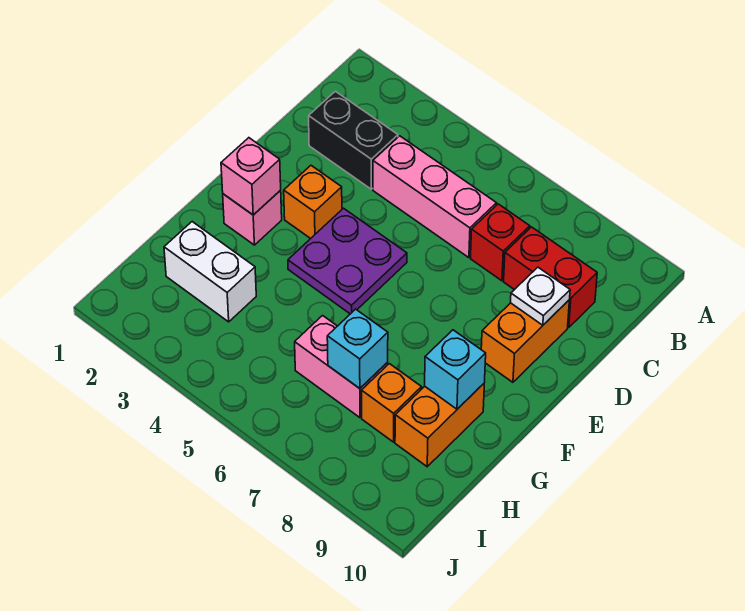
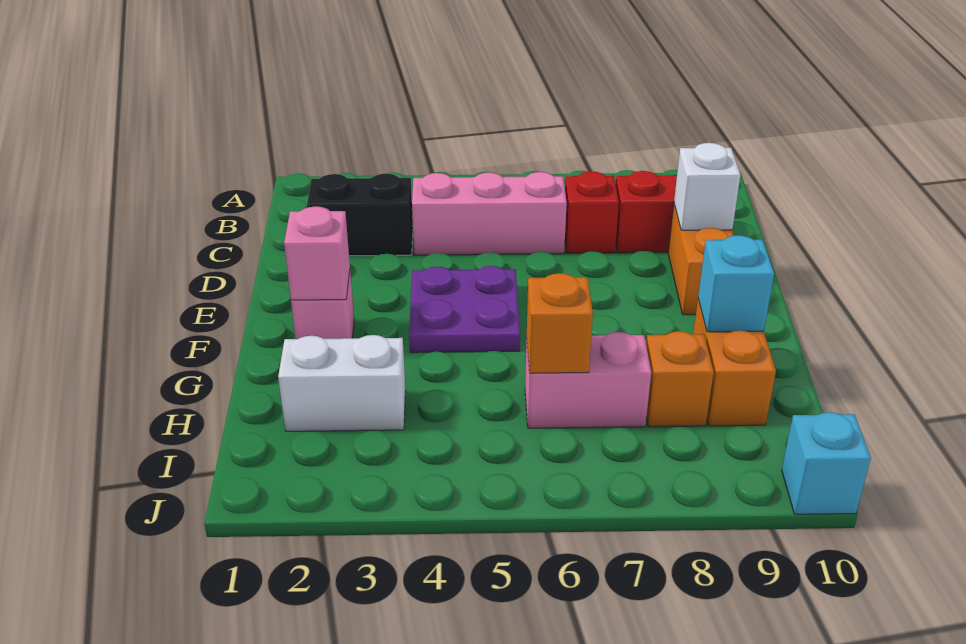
white plate D9 level 2 -> white brick D9 level 2
orange brick E3 level 1 -> orange brick H6 level 2
cyan brick H7 level 2 -> cyan brick J10 level 1

